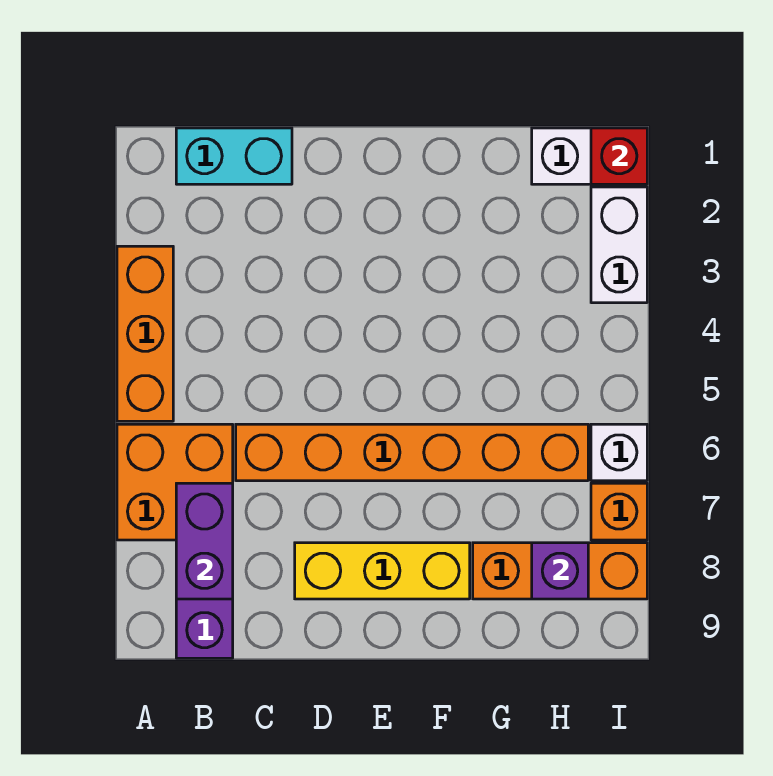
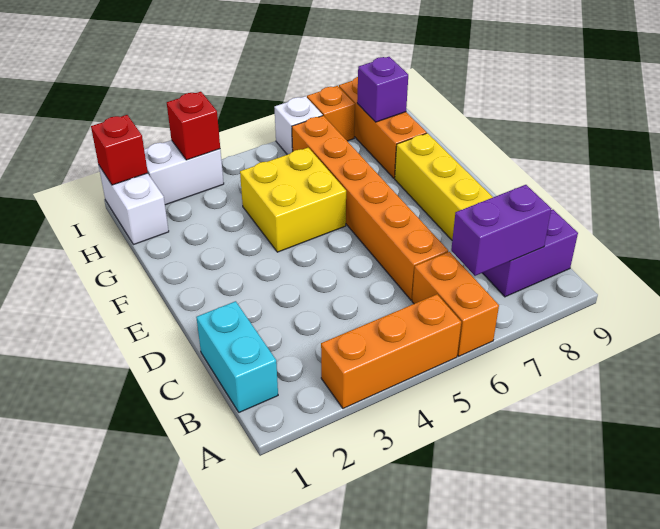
orange brick A6:B7 level 1 -> orange brick A6:B6 level 1
none -> yellow brick F4:G5 level 1
none -> red brick I3 level 2

